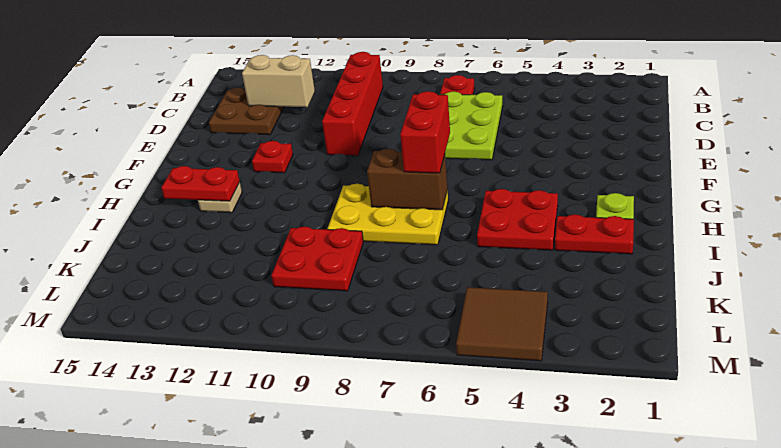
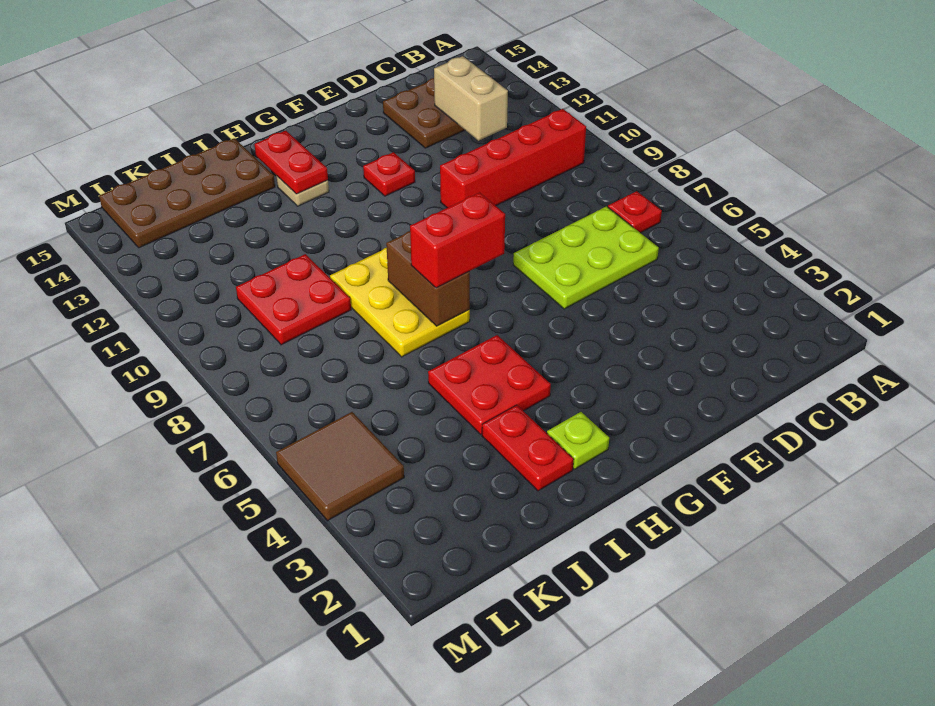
none -> brown plate I14:L15 level 1

